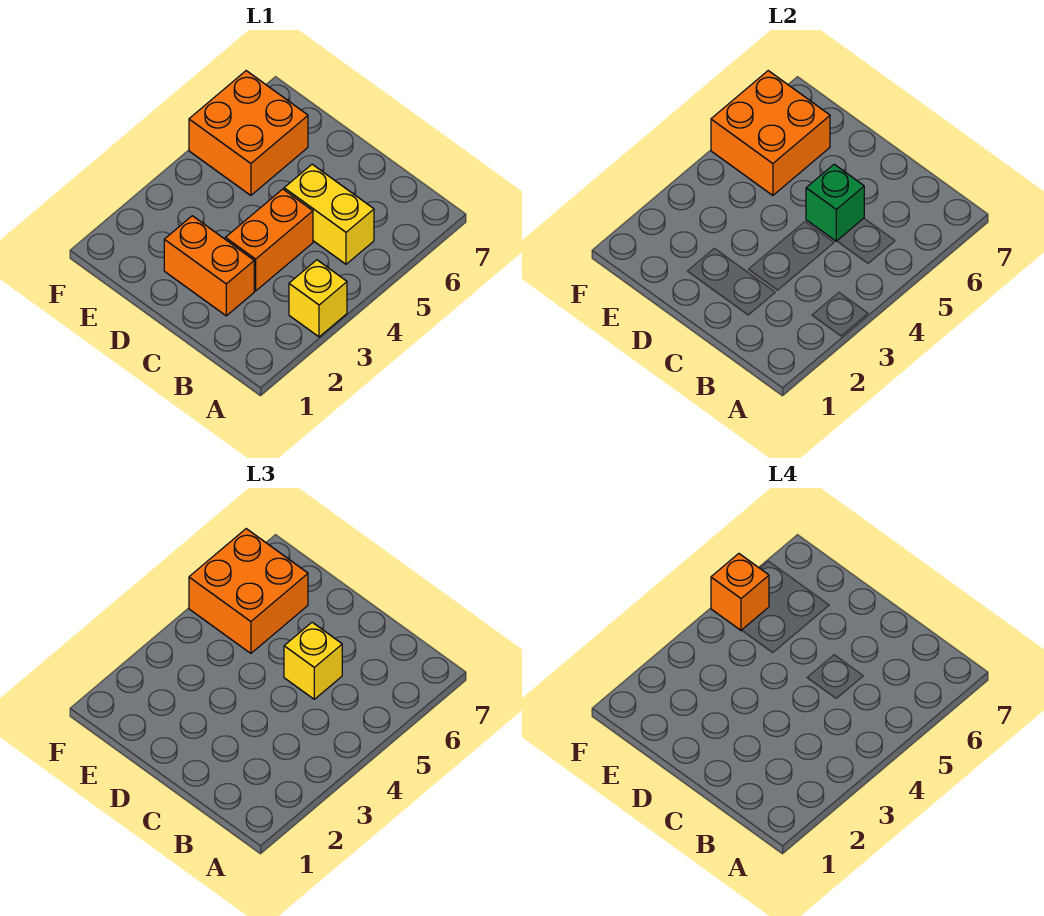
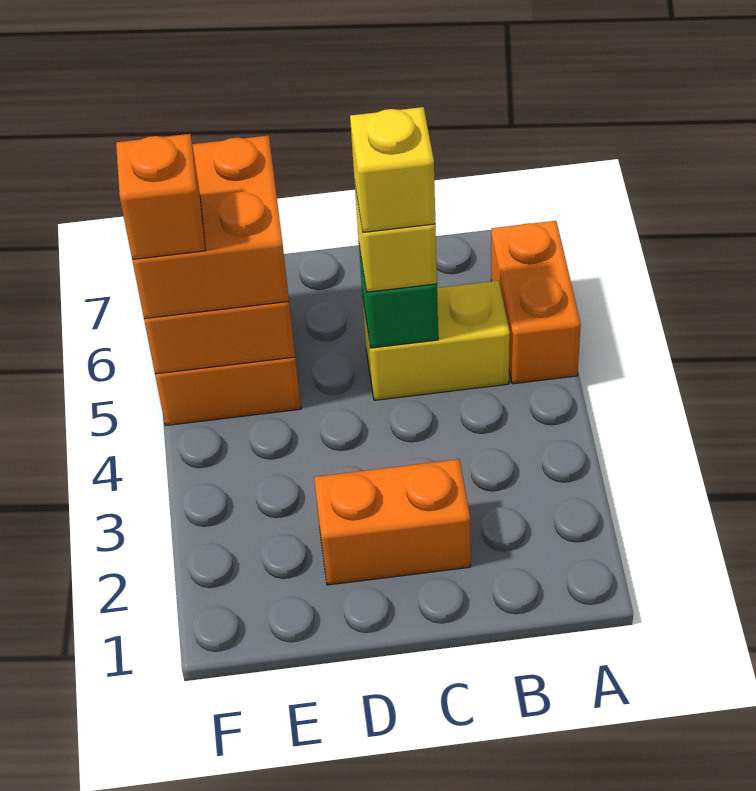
yellow brick A3 level 1 -> yellow brick C5 level 4
orange brick C3:C4 level 1 -> orange brick A5:A6 level 1

